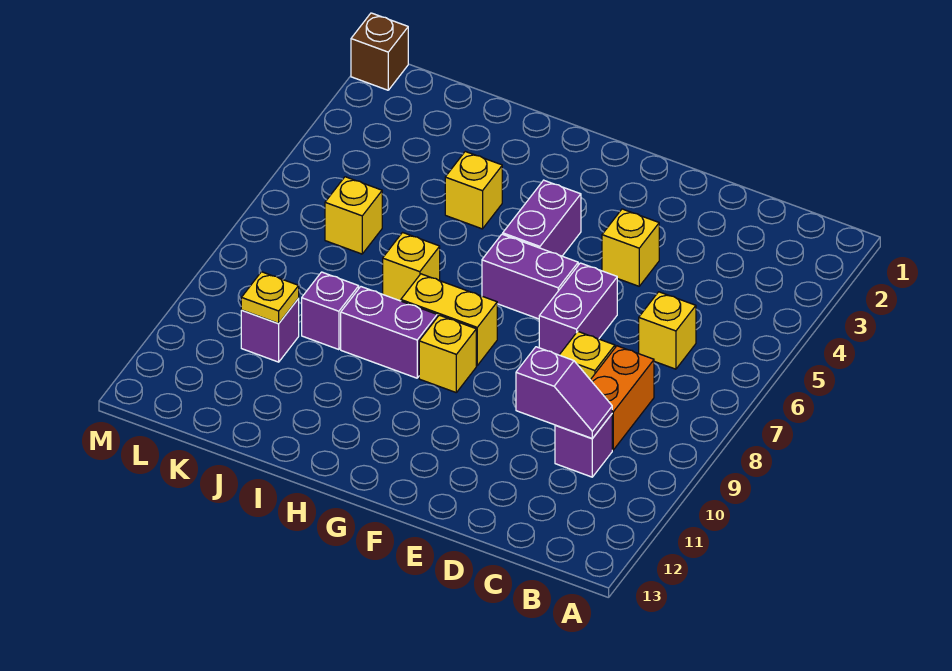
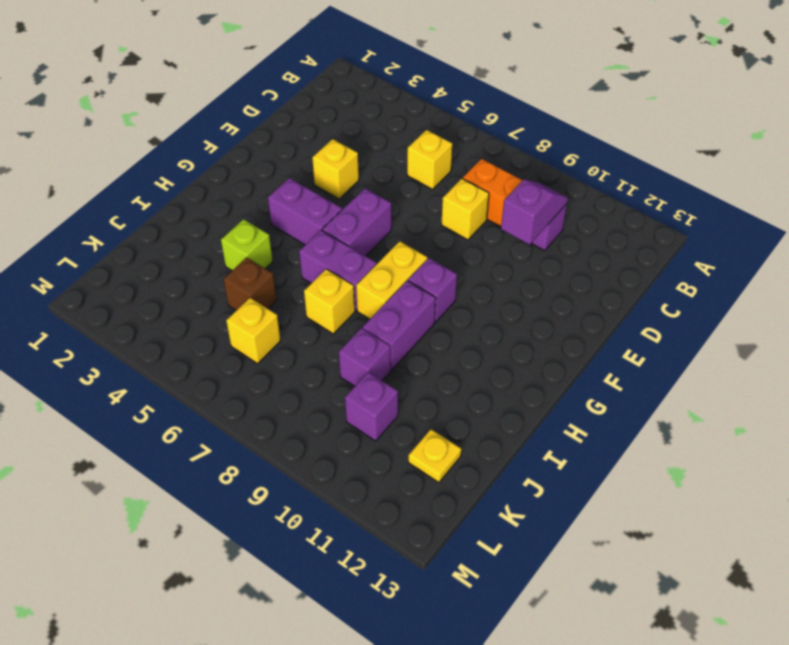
purple brick E6:E7 level 1 -> purple brick H6:H7 level 1
yellow brick G9 level 1 -> purple brick G9 level 1
yellow brick I4 level 1 -> lime brick I4 level 1
yellow plate K10 level 2 -> yellow plate K12 level 1
brown brick M1 level 1 -> brown brick J5 level 1

